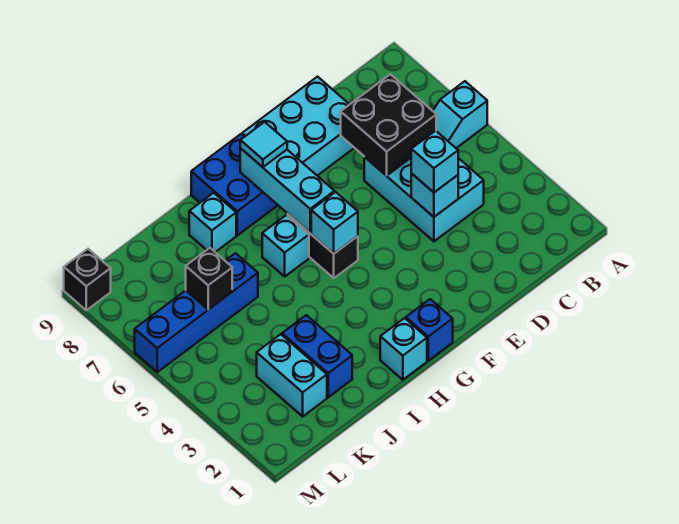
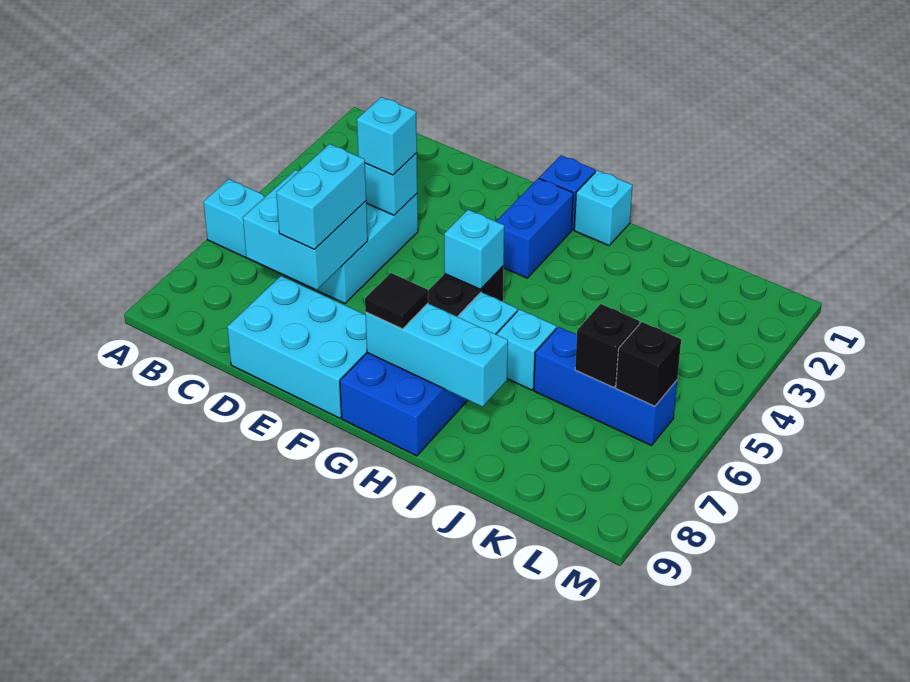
black brick C6:D7 level 2 -> cyan brick C6:D7 level 2
cyan brick G6:G8 level 2 -> cyan brick G8:I8 level 2
cyan tile G8 level 3 -> black tile G8 level 3
cyan brick I8 level 1 -> cyan brick I6 level 1
blue brick J2:J3 level 1 -> blue brick G2:G3 level 1
blue brick J6:M6 level 1 -> blue brick J6:L6 level 1
cyan brick K2:K3 level 1 -> cyan brick D6:D7 level 3
black brick M9 level 1 -> black brick L6 level 2

